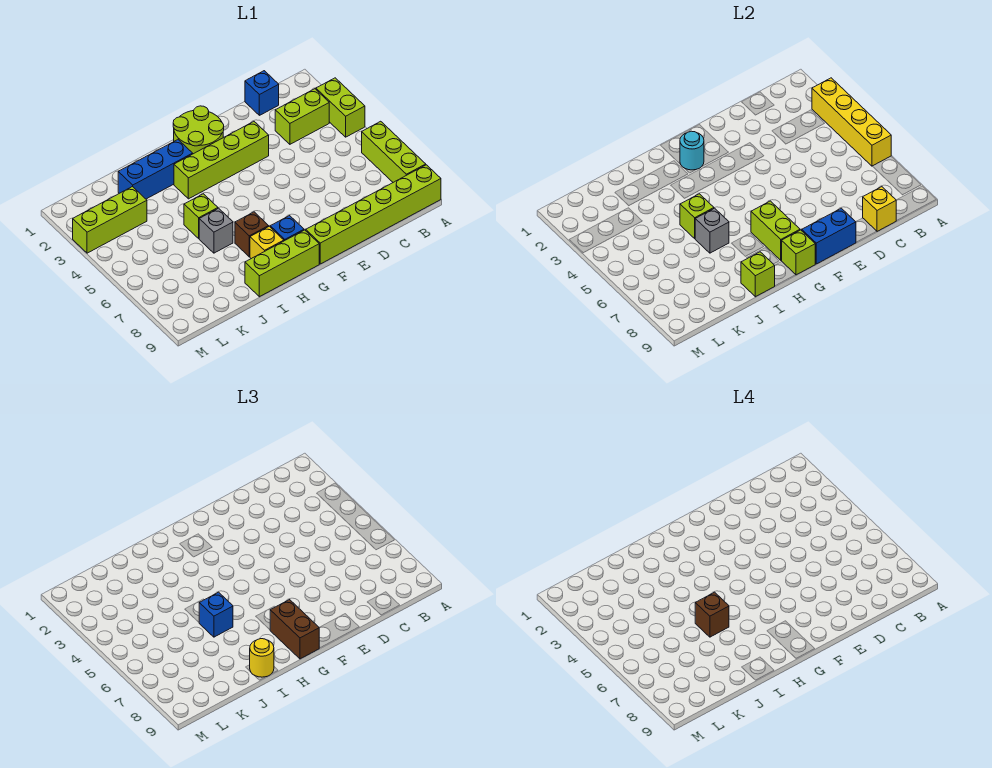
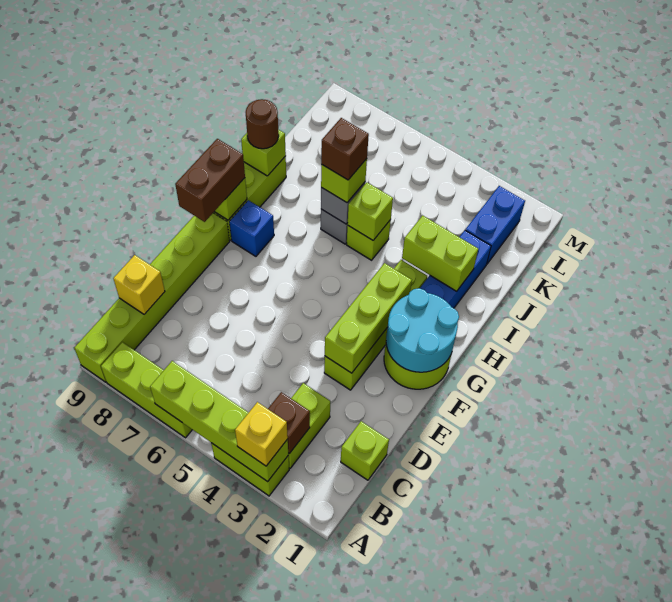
yellow brick A3:A6 level 2 -> lime brick A3:A6 level 2
blue brick C1 level 1 -> lime brick C1 level 1
blue brick E9:F9 level 2 -> blue brick K2:L2 level 1
cyan round brick G2 level 2 -> cyan round brick F1:G2 level 2
lime brick G7:G8 level 2 -> lime brick I2:I3 level 2
brown brick G8:G9 level 3 -> brown brick F9:G9 level 3
brown brick H7 level 1 -> brown brick B3 level 2
yellow brick H8 level 1 -> yellow brick A3 level 3
blue brick I6 level 3 -> lime brick I6 level 3
yellow round brick I9 level 3 -> brown round brick I9 level 3
lime brick K3:M3 level 1 -> lime brick E3:G3 level 2

